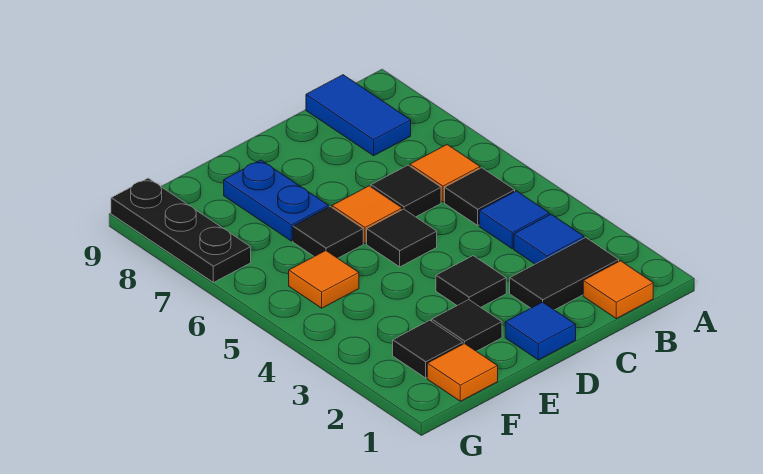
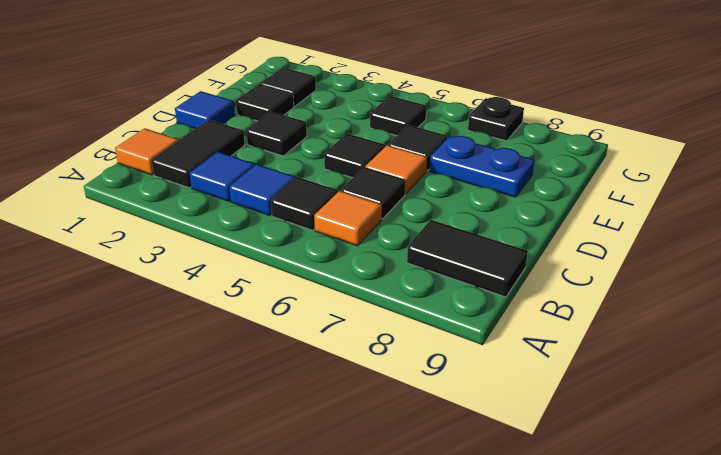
blue tile B8:B9 level 1 -> black tile B8:B9 level 1
orange tile F1 level 1 -> none
orange tile F5 level 1 -> black tile F5 level 1
black plate G7:G9 level 1 -> black plate G7 level 1

